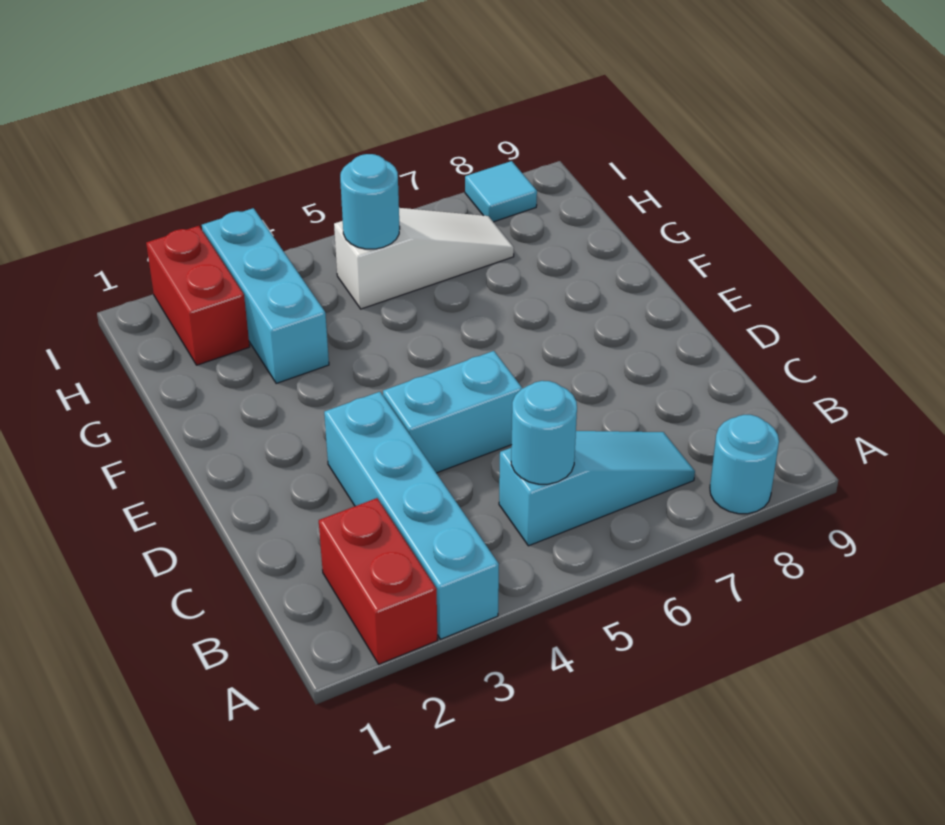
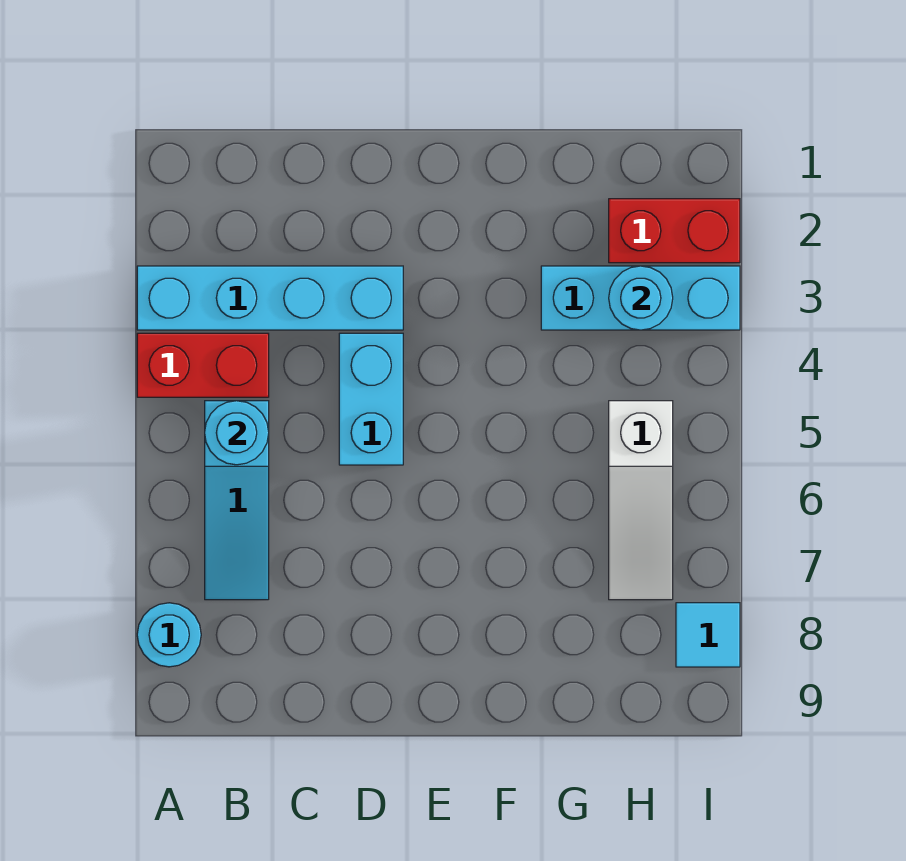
red brick A2:B2 level 1 -> red brick A4:B4 level 1
cyan round brick H5 level 2 -> cyan round brick H3 level 2

